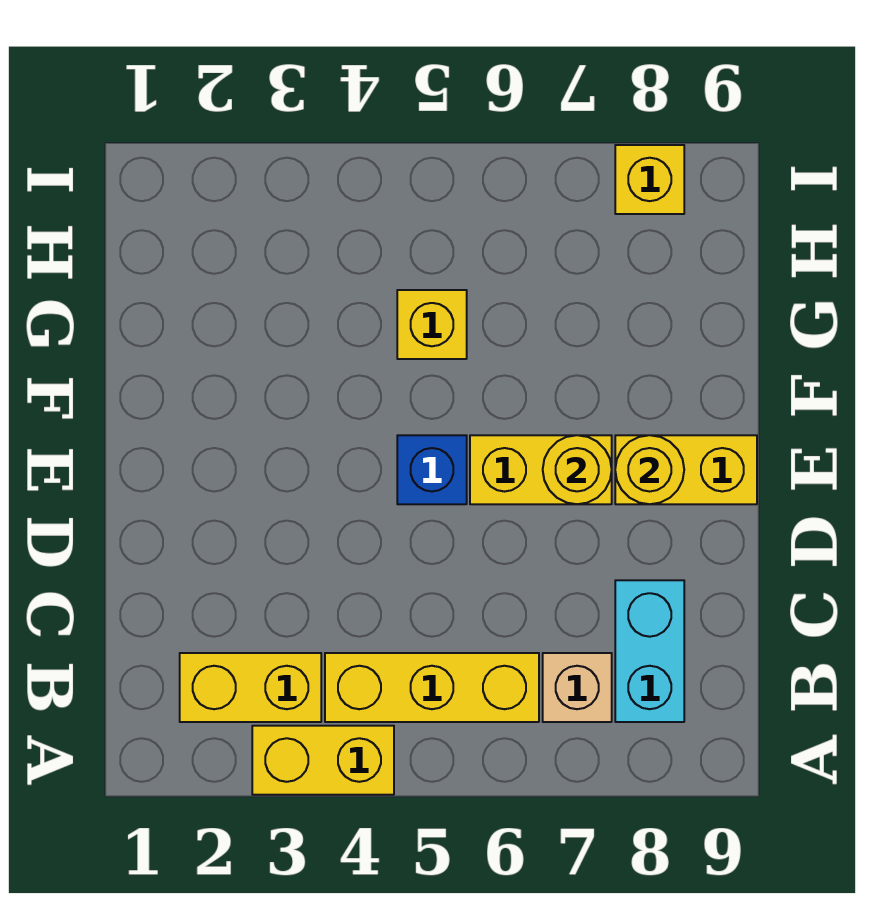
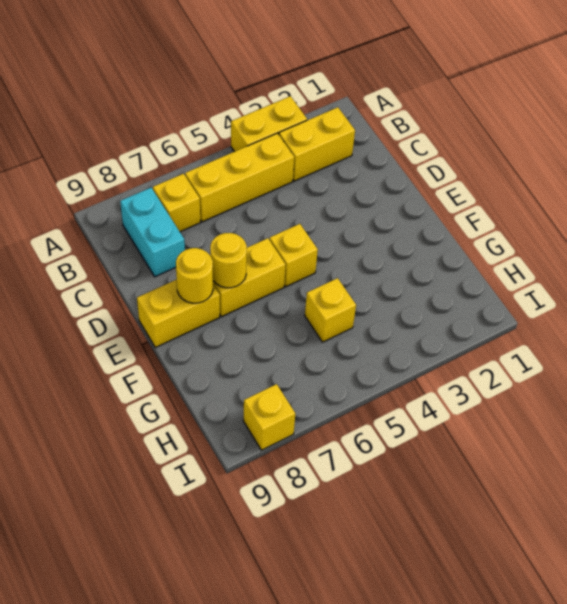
tan brick B7 level 1 -> yellow brick B7 level 1
blue brick E5 level 1 -> yellow brick E5 level 1

